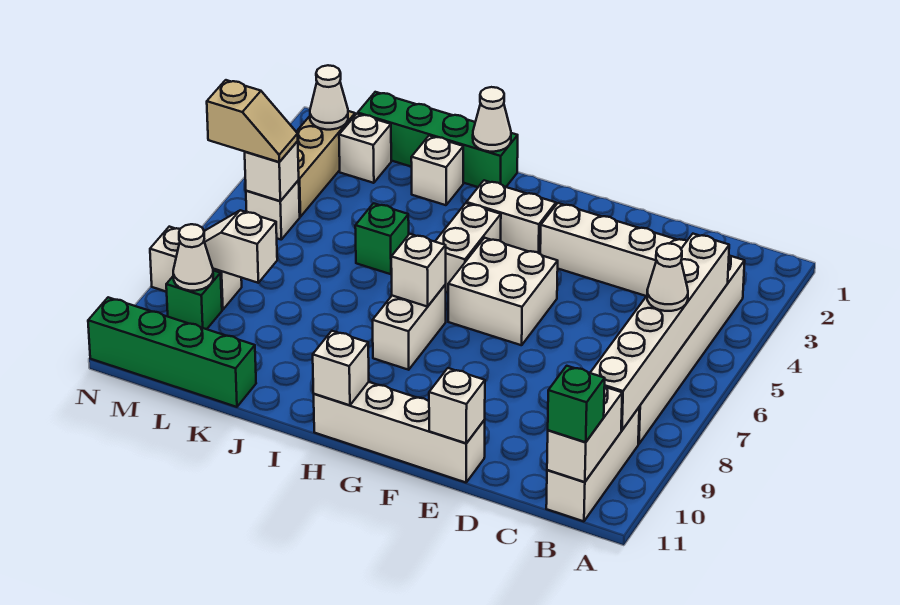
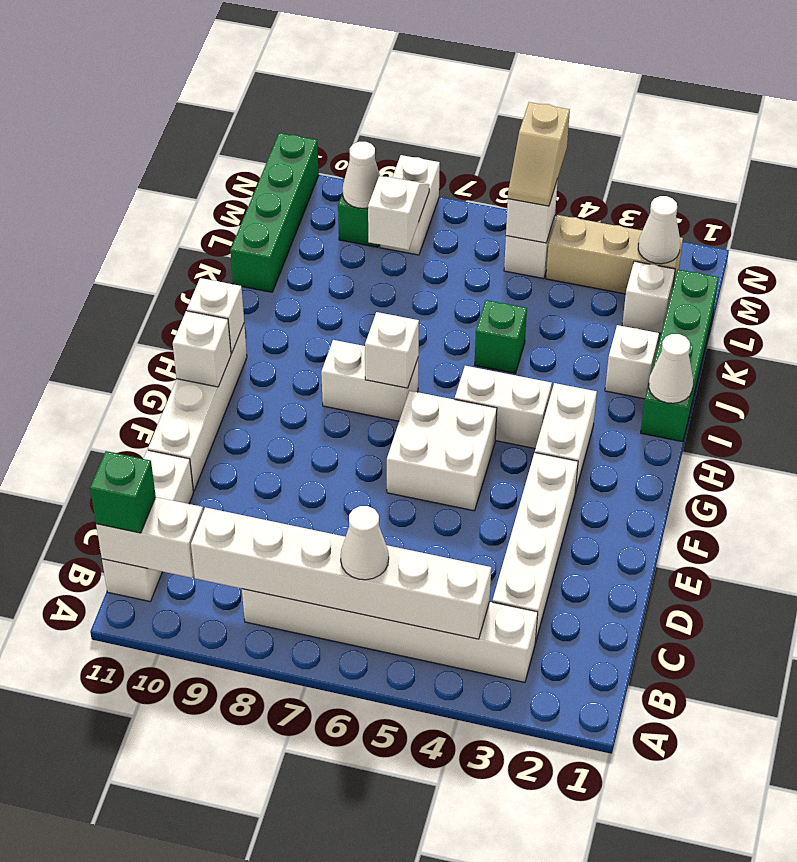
white brick B9:B11 level 1 -> white brick B11:D11 level 1
white brick E11 level 2 -> white brick G11 level 2

